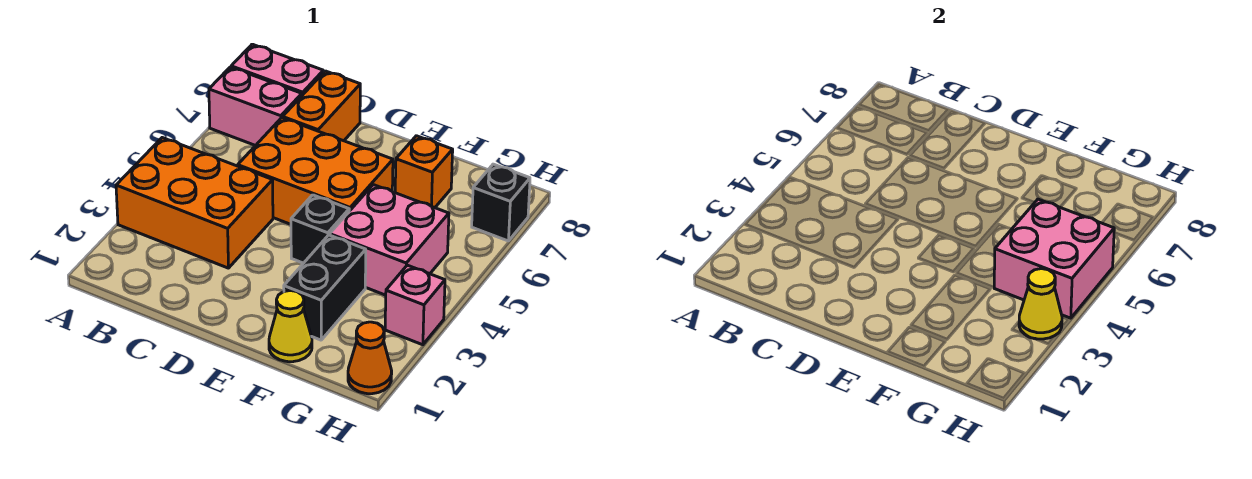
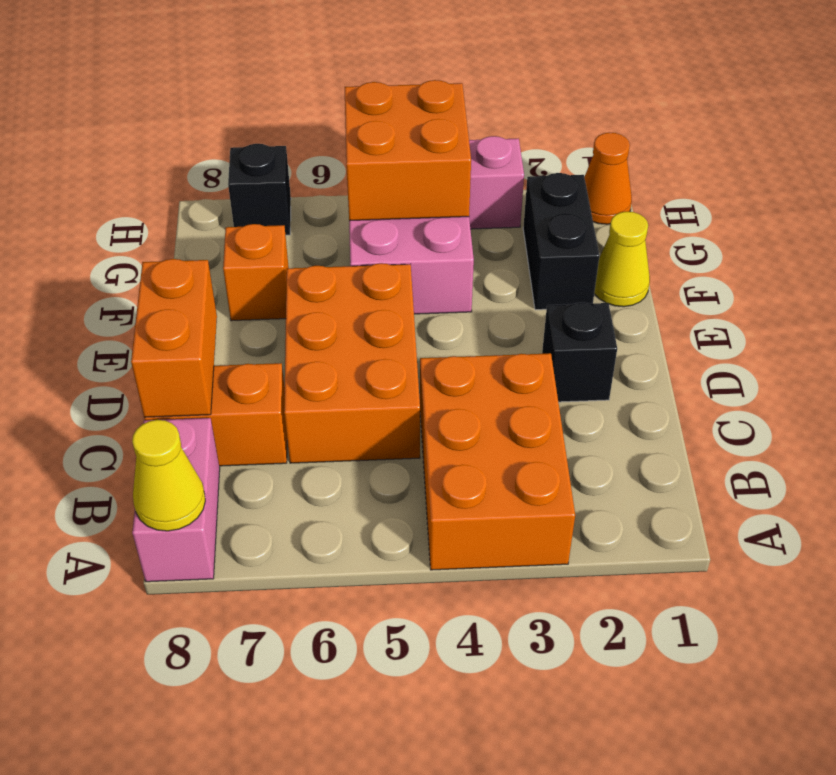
pink brick A7:B7 level 1 -> none
none -> orange brick C8:D8 level 2
black brick E4 level 1 -> black brick D2 level 1
black brick F2:F3 level 1 -> black brick F2:G2 level 1
pink brick G4:H5 level 2 -> orange brick G4:H5 level 2
yellow cone H3 level 2 -> yellow cone A8 level 2

